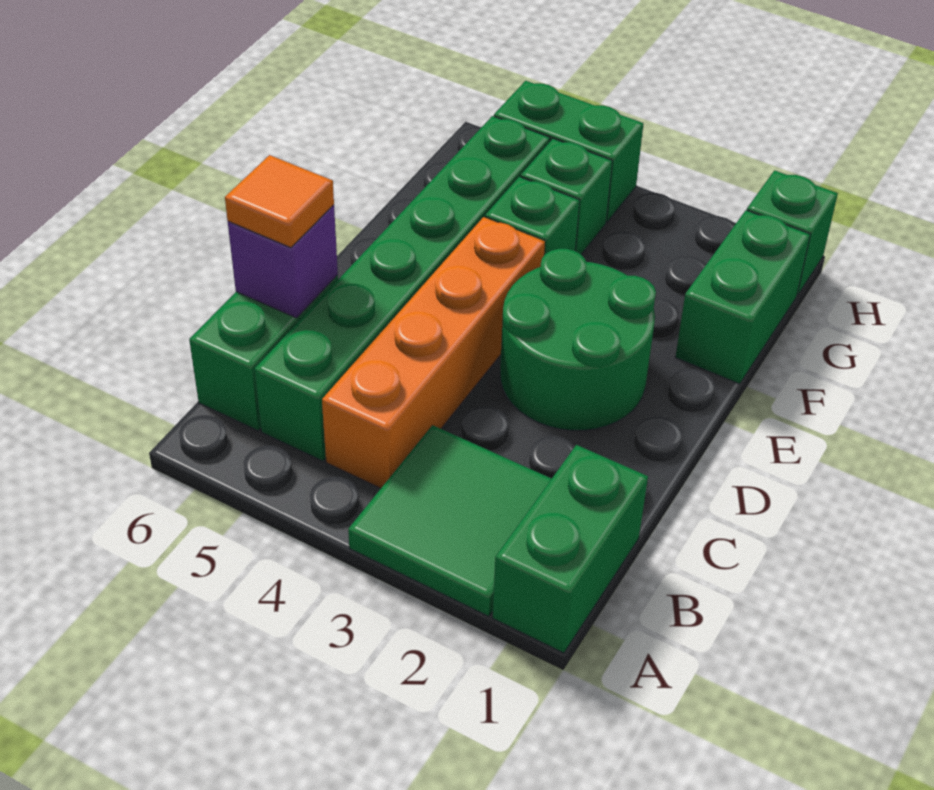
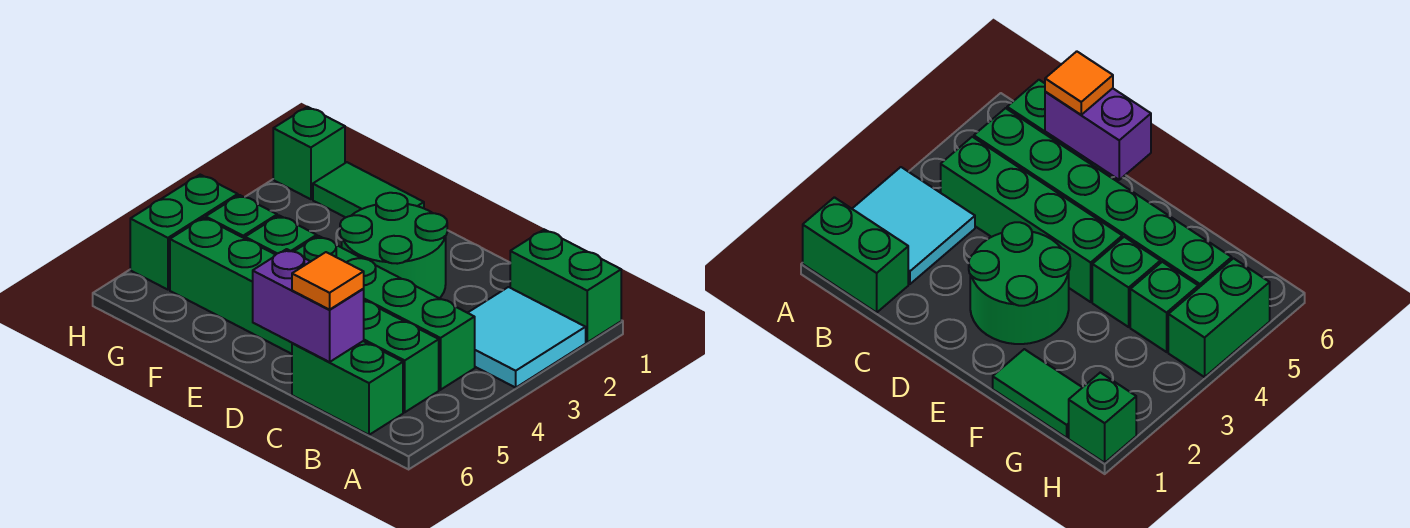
green tile A2:B3 level 1 -> cyan tile A2:B3 level 1
orange brick B4:E4 level 1 -> green brick B4:E4 level 1
purple brick C6 level 2 -> purple brick C6:D6 level 2
green brick F1:G1 level 1 -> green tile F1:G1 level 1

